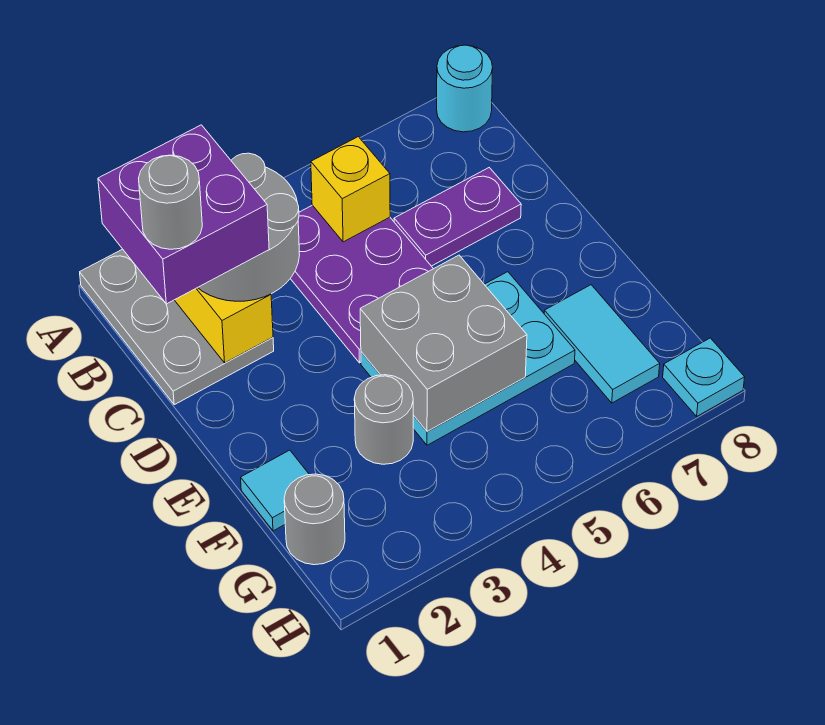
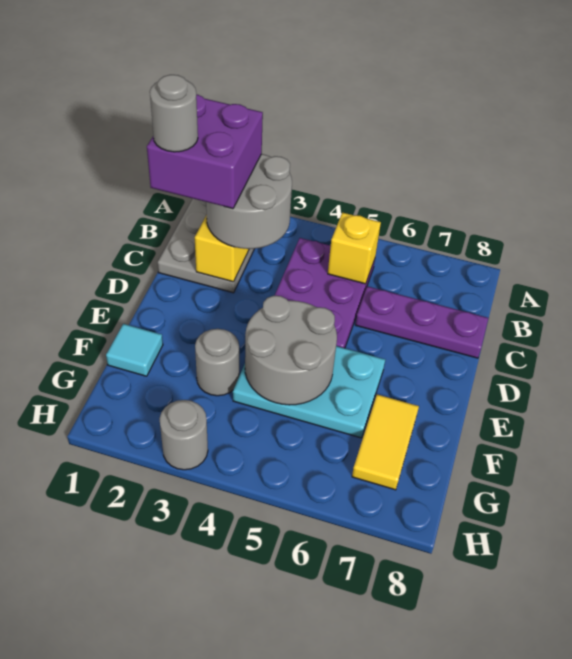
cyan round brick A8 level 1 -> none
purple plate C6:C7 level 1 -> purple plate C6:C8 level 1
grey brick E4:F5 level 2 -> grey round brick E4:F5 level 2
cyan tile F7:G7 level 1 -> yellow tile F7:G7 level 1
grey round brick G1 level 1 -> grey round brick H3 level 1
cyan plate H8 level 1 -> none

